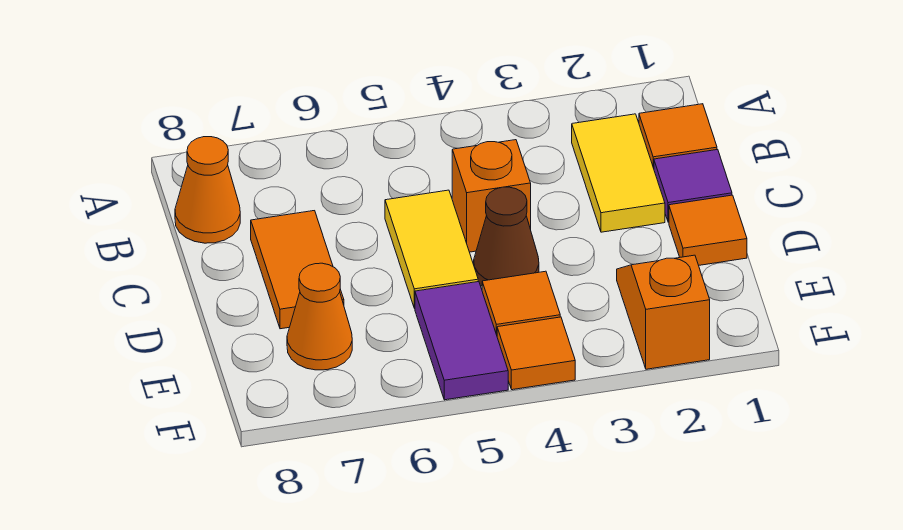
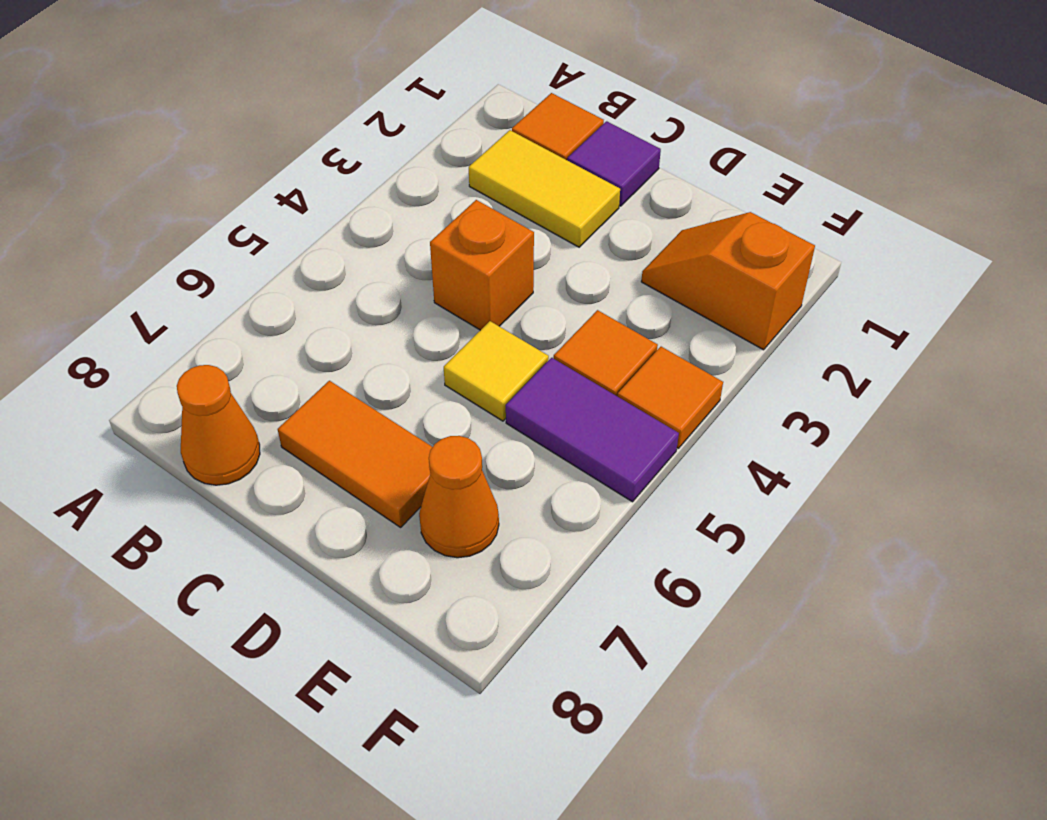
yellow tile C5:D5 level 1 -> yellow tile D5 level 1
orange tile D1 level 1 -> none
brown cone D4 level 1 -> none

